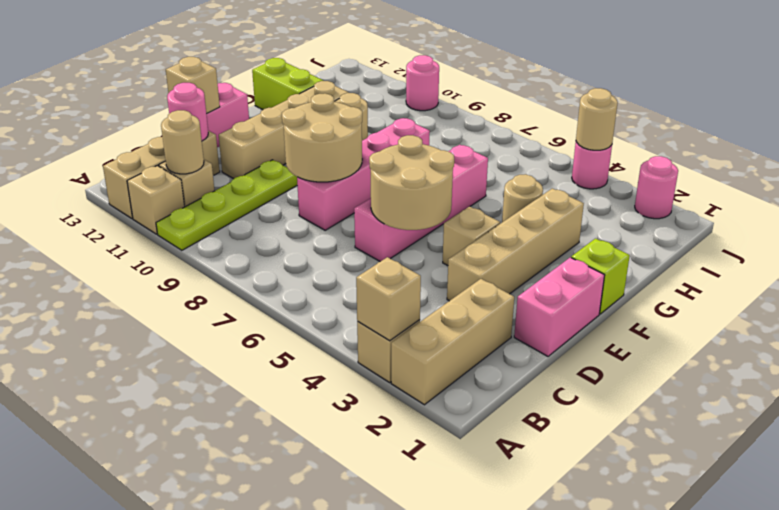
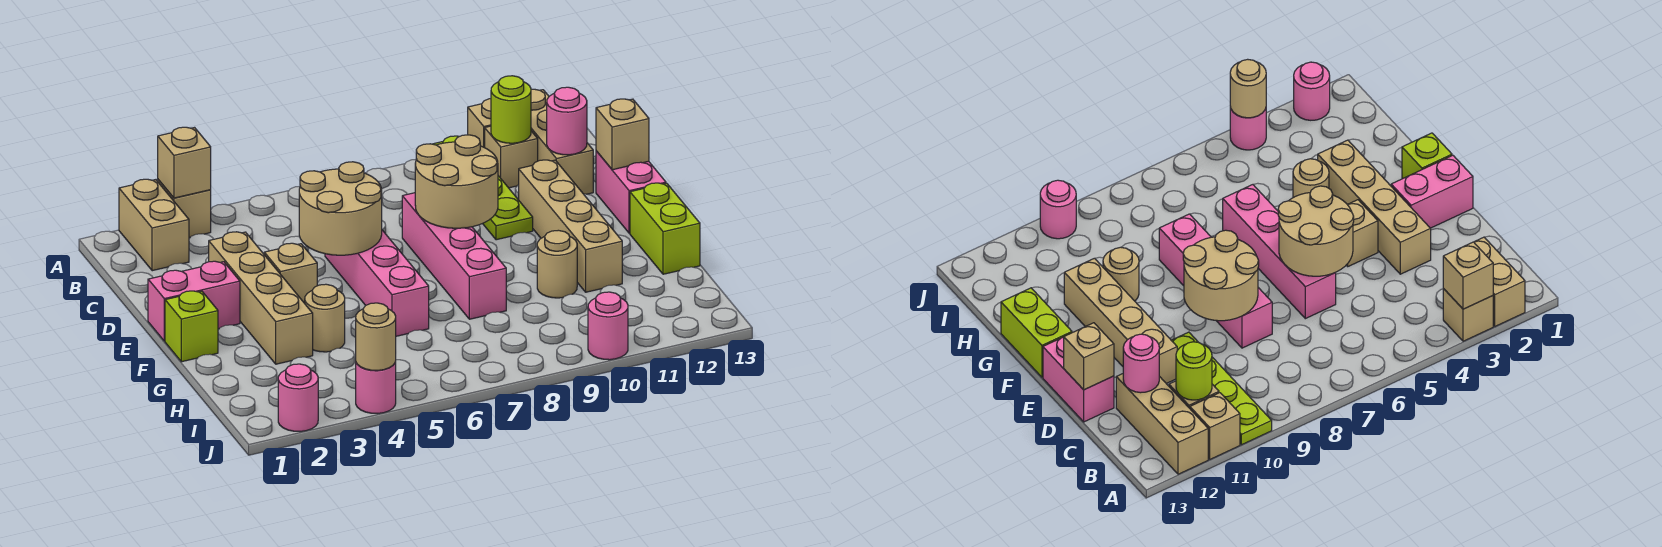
tan brick A2:C2 level 1 -> tan brick A2:B2 level 1
tan round brick B11 level 2 -> lime round brick B11 level 2
pink brick D1:E1 level 1 -> pink brick E1:E2 level 1
lime brick G12:G13 level 1 -> lime brick F13:G13 level 1

